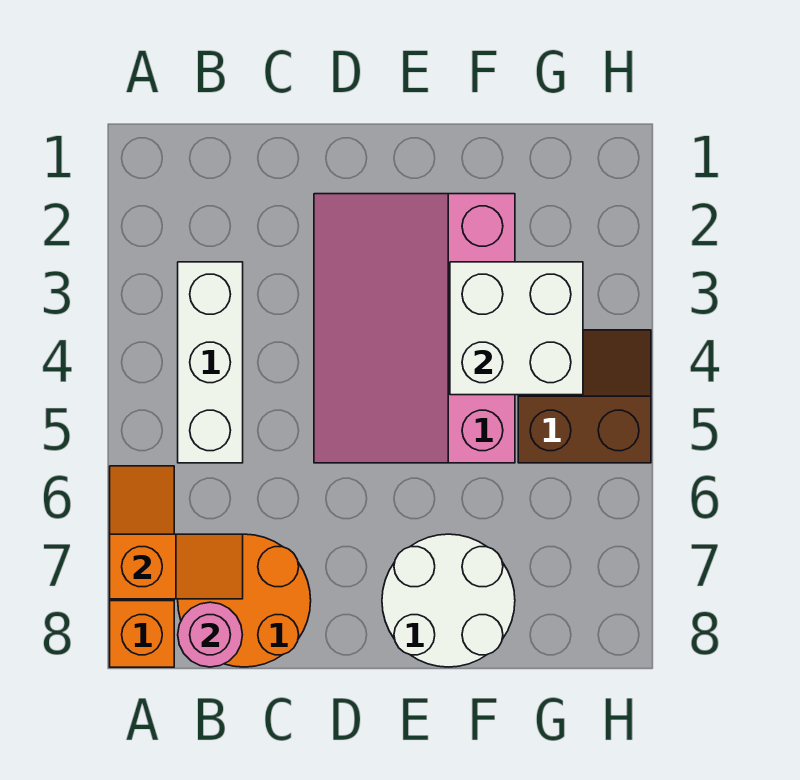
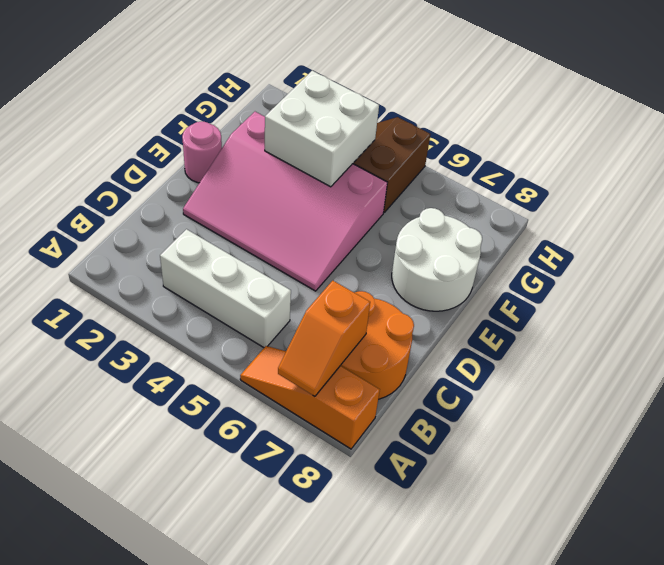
orange slope A7:B7 level 2 top A -> orange slope A7:B7 level 2 top B
pink round brick B8 level 2 -> pink round brick E1 level 1

